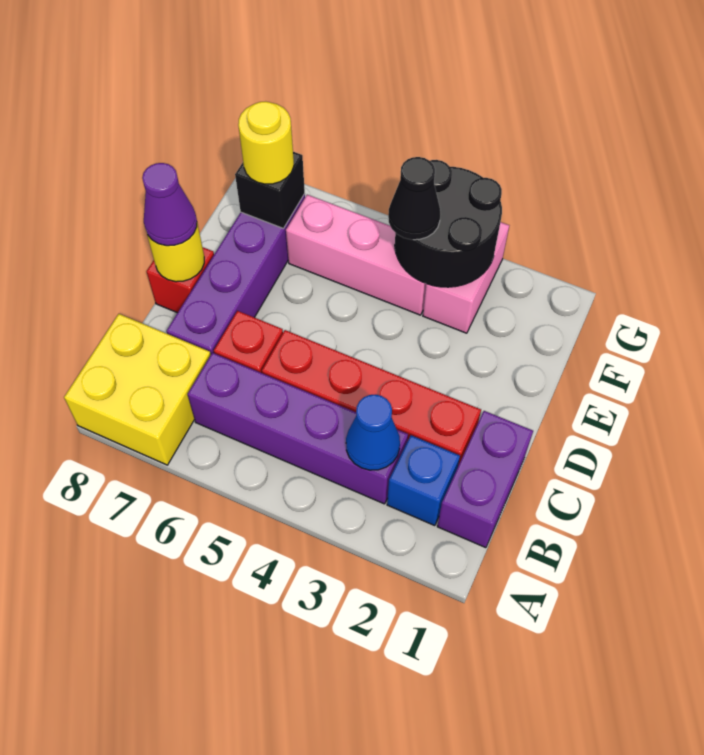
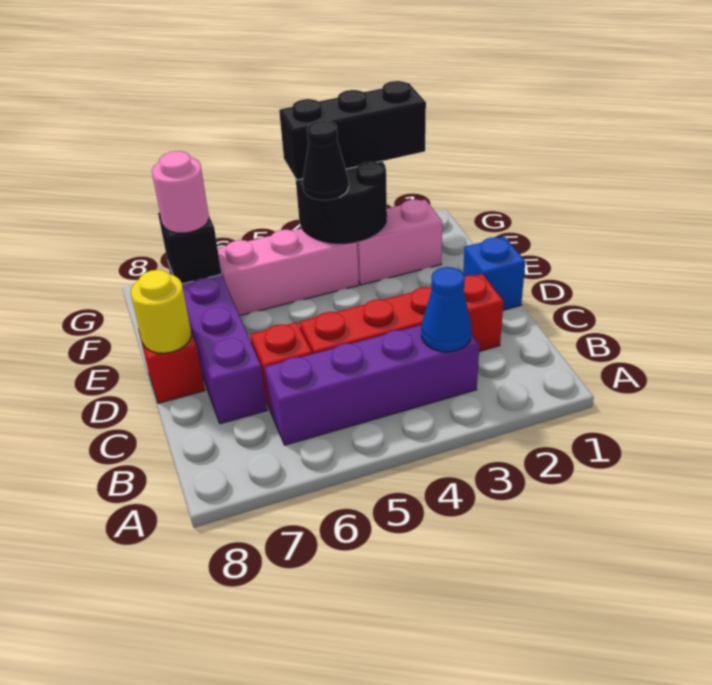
yellow brick A7:B8 level 1 -> none
purple brick B1:C1 level 1 -> none
blue brick B2 level 1 -> blue brick D1 level 1
purple cone D8 level 3 -> none
pink brick F3:G3 level 1 -> pink brick F2:F3 level 1
yellow round brick F7 level 3 -> pink round brick F7 level 3
none -> black brick G2:G4 level 3

